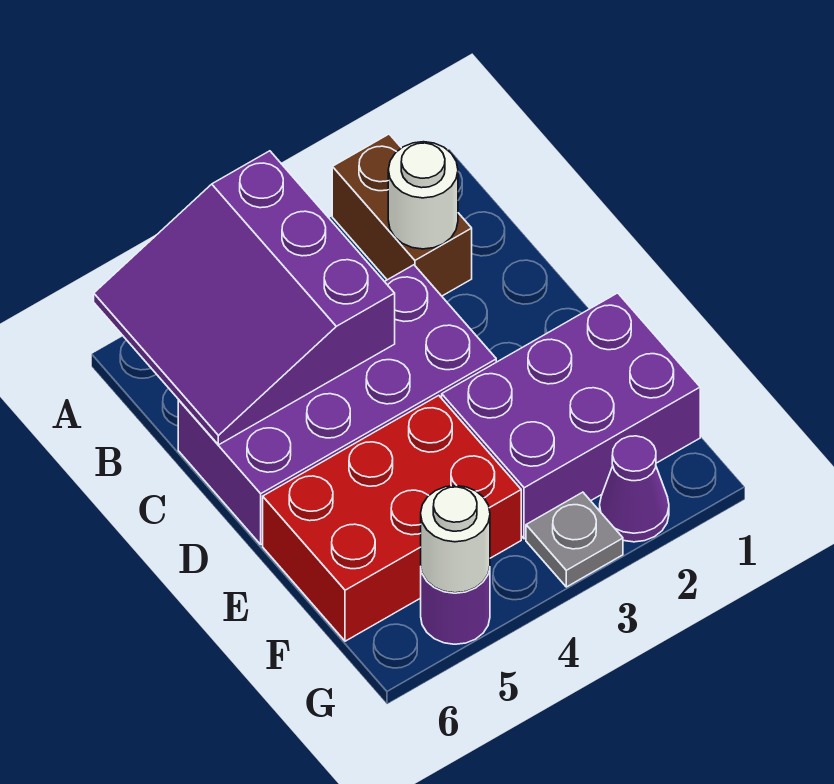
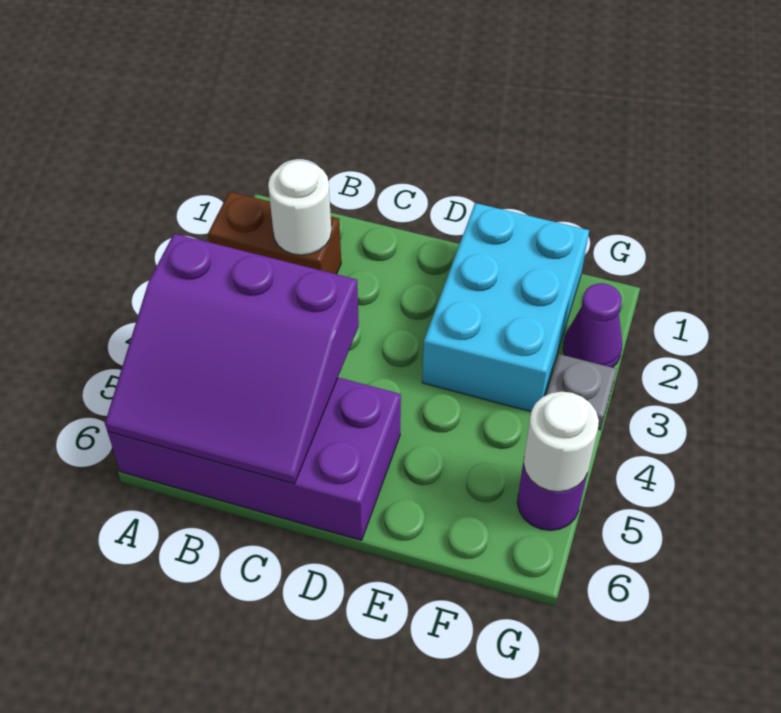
purple brick C3:D6 level 1 -> purple brick A5:D6 level 1
purple brick E1:F3 level 1 -> cyan brick E1:F3 level 1
red brick E4:F6 level 1 -> none

